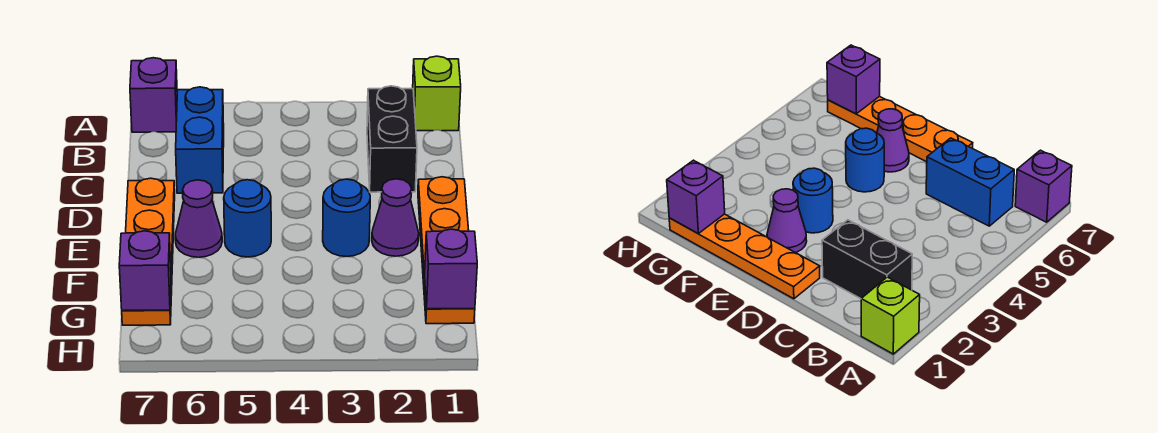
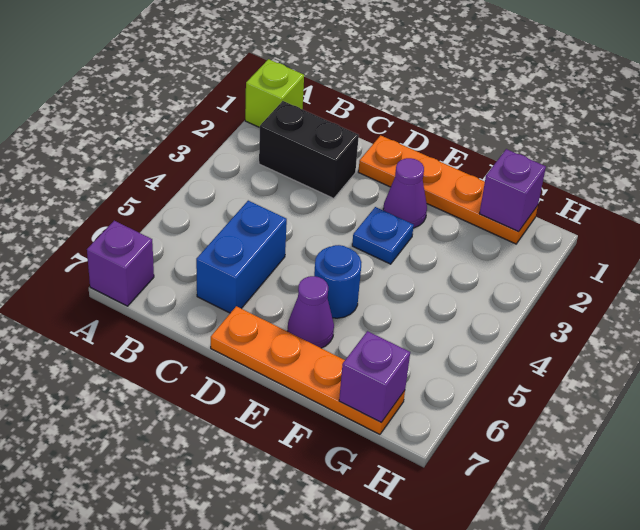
blue brick B6:C6 level 1 -> blue brick C5:C6 level 1
blue round brick E3 level 1 -> blue plate E3 level 1

